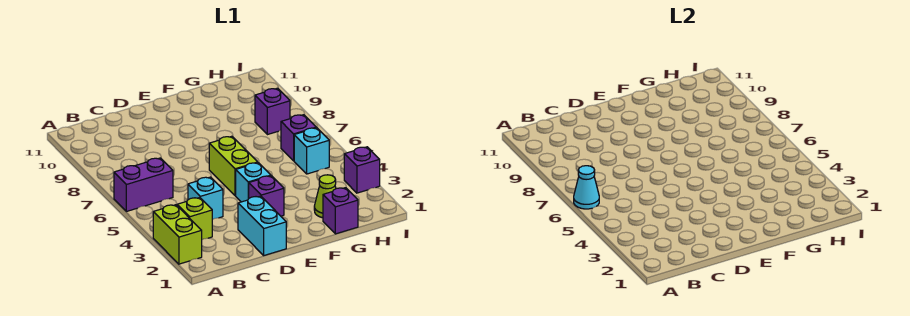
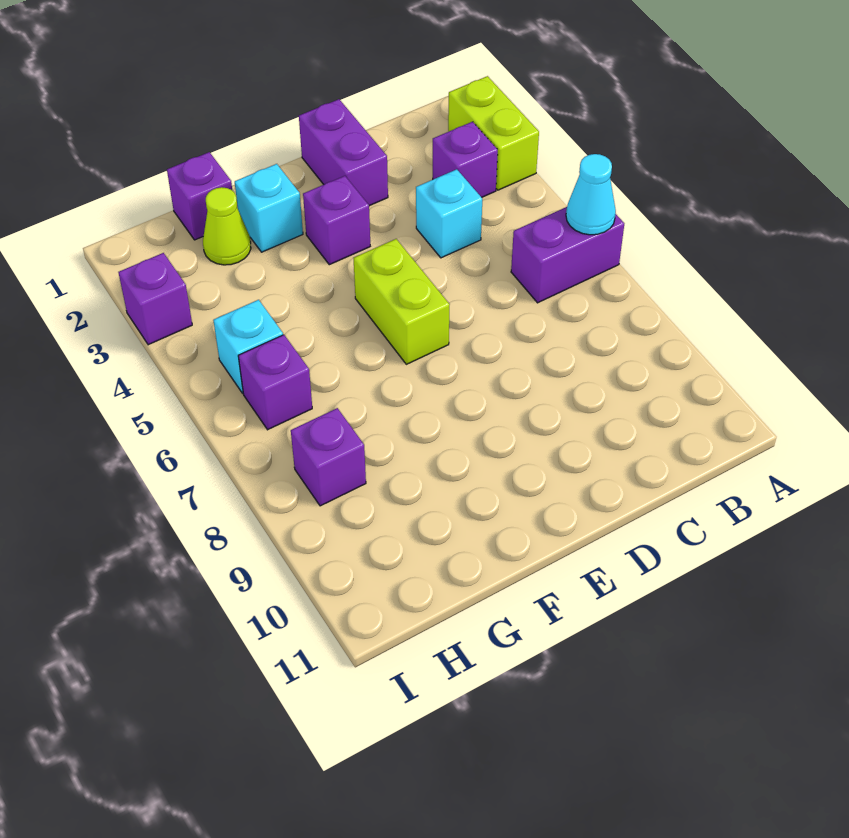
lime brick B3 level 1 -> purple brick B3 level 1
cyan brick D1:D2 level 1 -> purple brick D1:D2 level 1
cyan brick E4 level 1 -> cyan brick F2 level 1

